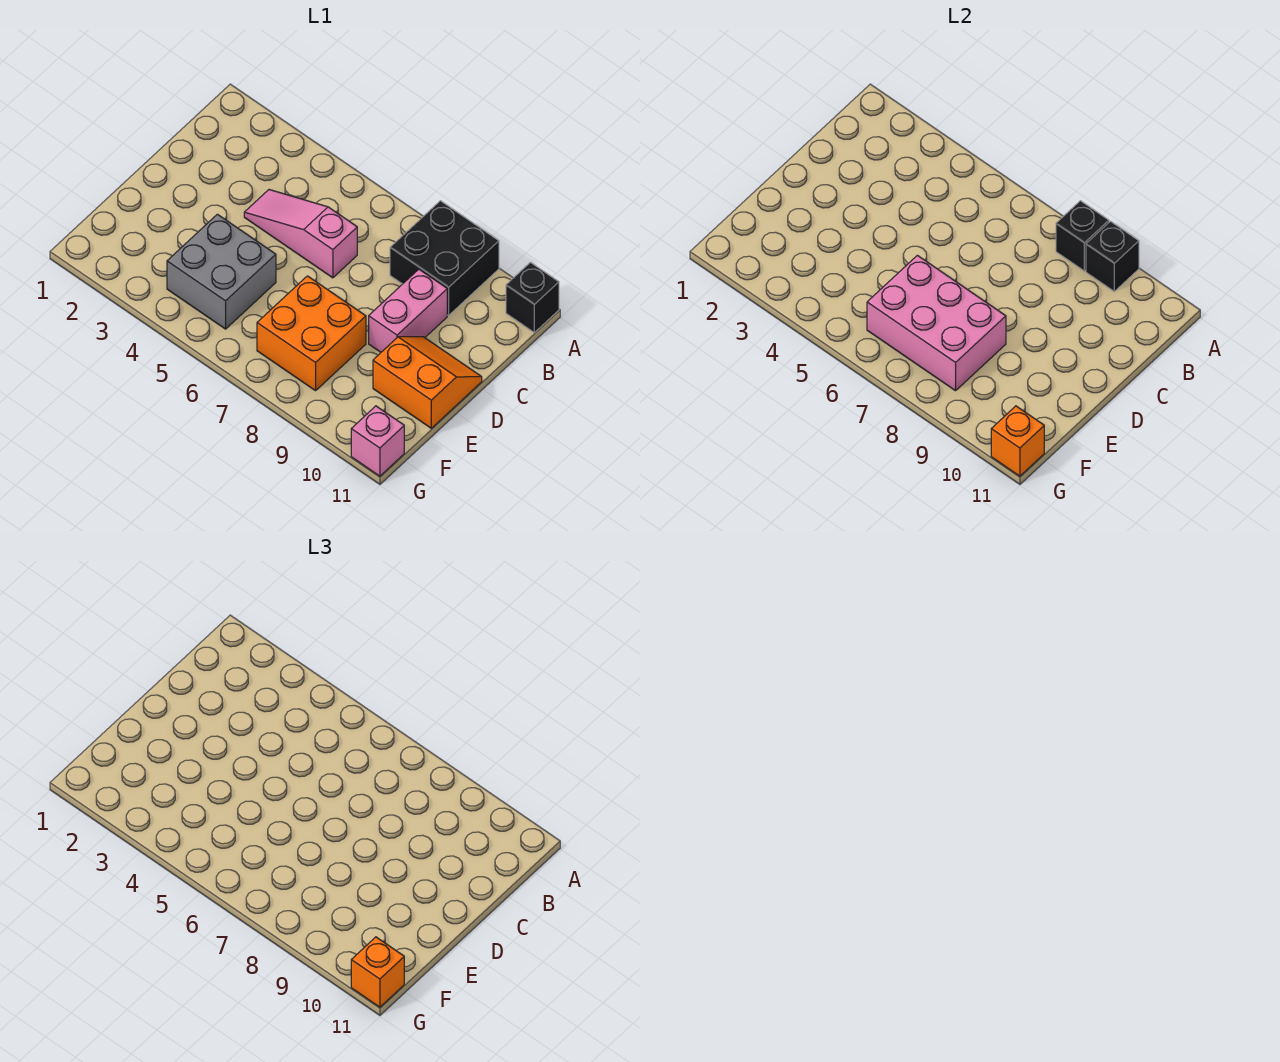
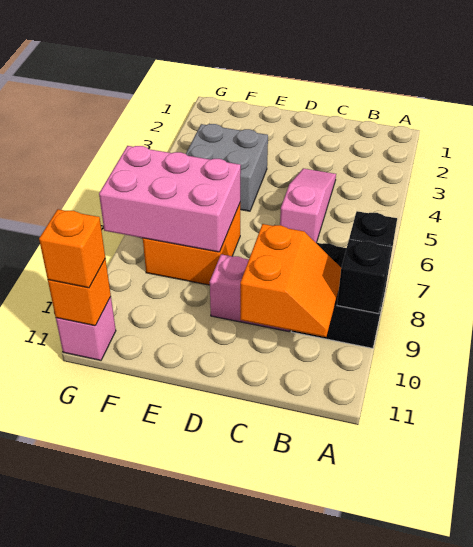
black brick A11 level 1 -> none
orange slope D10:E11 level 1 top E -> orange slope B9:C10 level 2 top C
pink brick E6:F8 level 2 -> pink brick E7:G8 level 2

